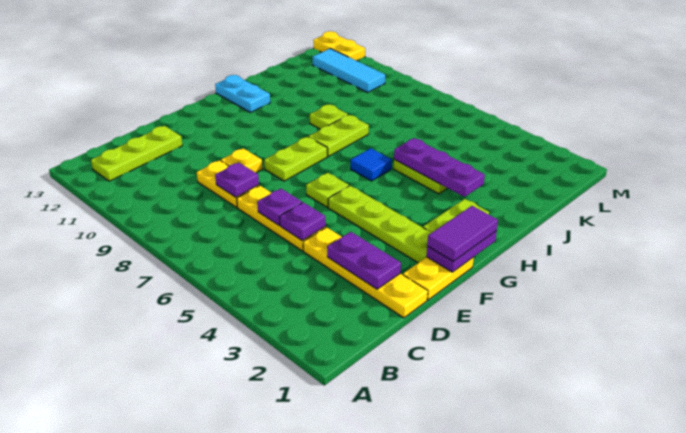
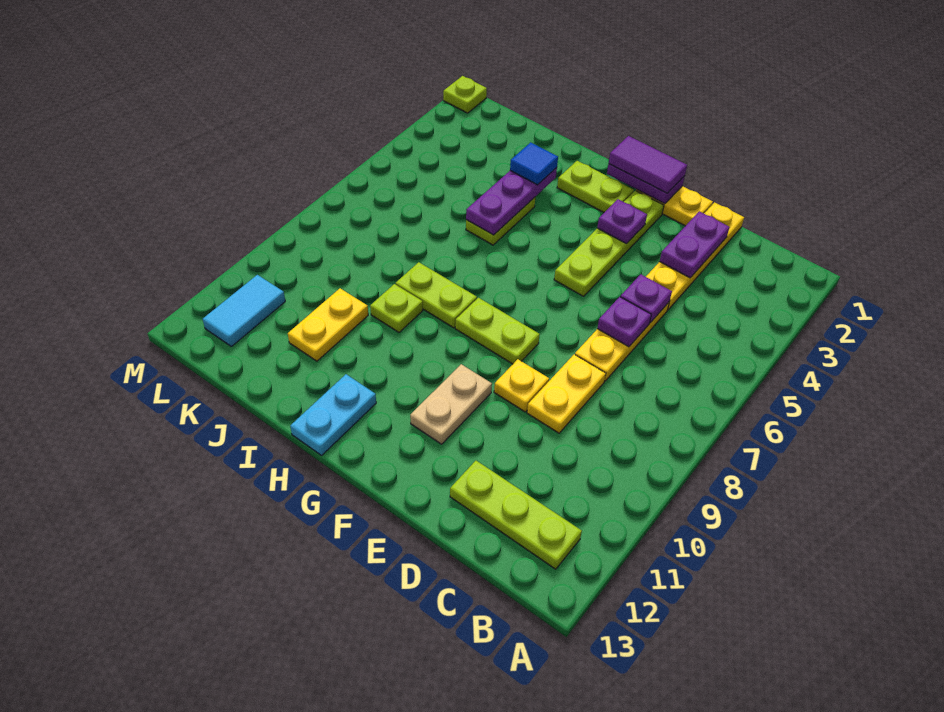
purple plate D8 level 2 -> purple plate F3 level 2
lime plate F6 level 1 -> lime plate M1 level 1
none -> tan plate F10:F11 level 1
blue tile H6 level 1 -> blue tile I3 level 3
cyan tile L10:L12 level 1 -> cyan tile L11:L12 level 1
yellow plate M12:M13 level 1 -> yellow plate J10:J11 level 1

